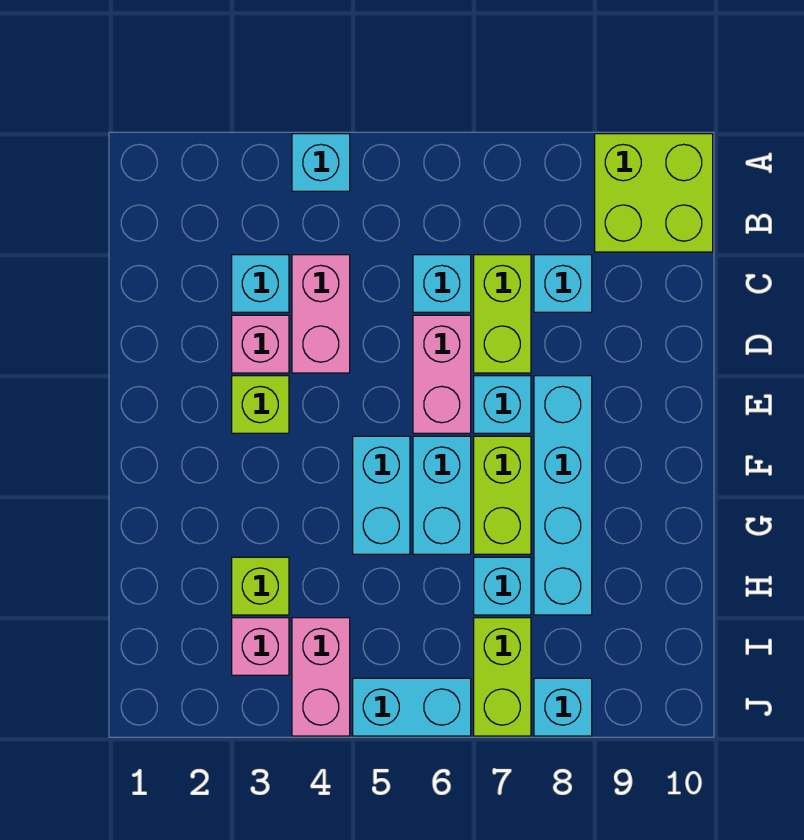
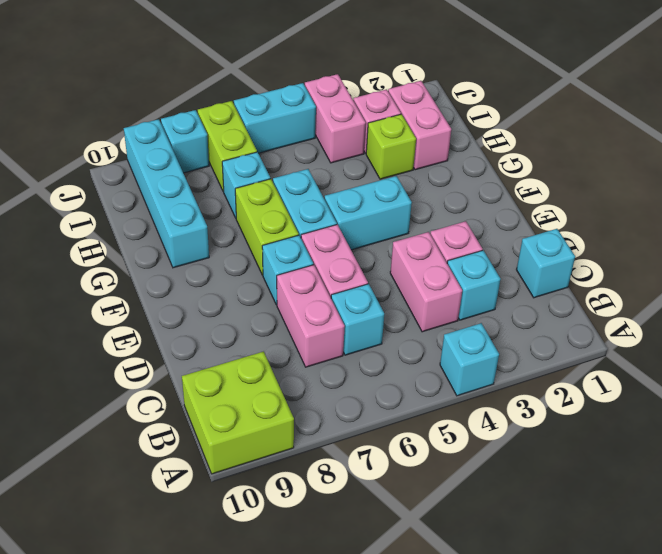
lime brick C7:D7 level 1 -> pink brick C7:D7 level 1
cyan brick C8 level 1 -> cyan brick C1 level 1
lime brick E3 level 1 -> none
cyan brick E8:H8 level 1 -> cyan brick G9:J9 level 1
cyan brick F5:G5 level 1 -> cyan brick F4:F5 level 1
none -> pink brick H2:I2 level 1

